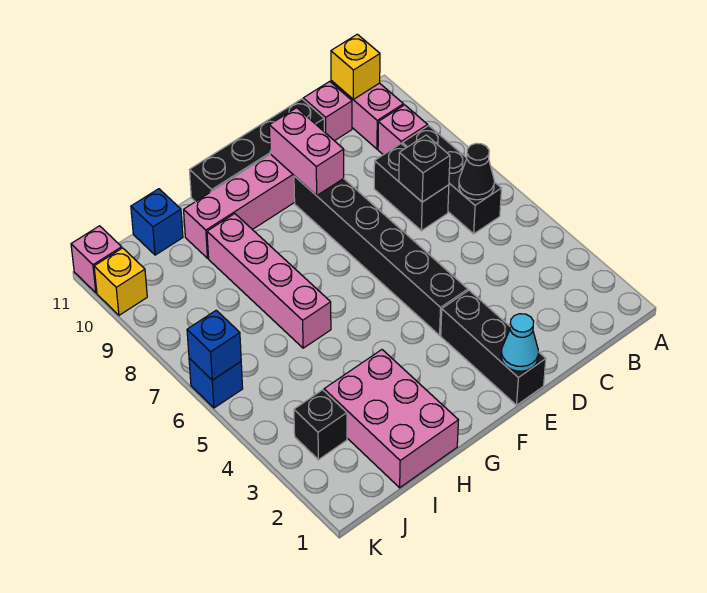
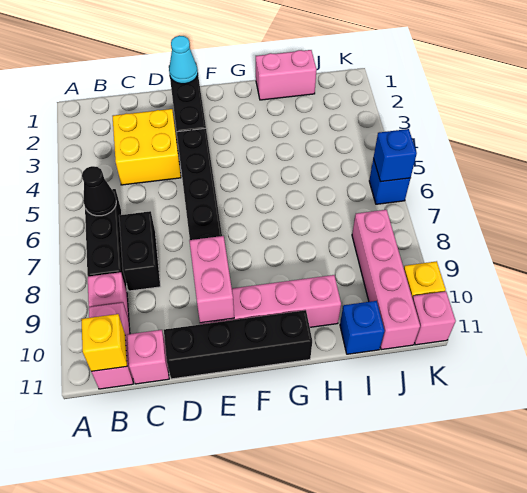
none -> yellow brick C3:D4 level 1
black brick C7 level 2 -> none
pink brick H1:I3 level 1 -> pink brick H1:I1 level 1
pink brick H6:H9 level 1 -> pink brick J8:J11 level 1
black brick J3 level 1 -> none

